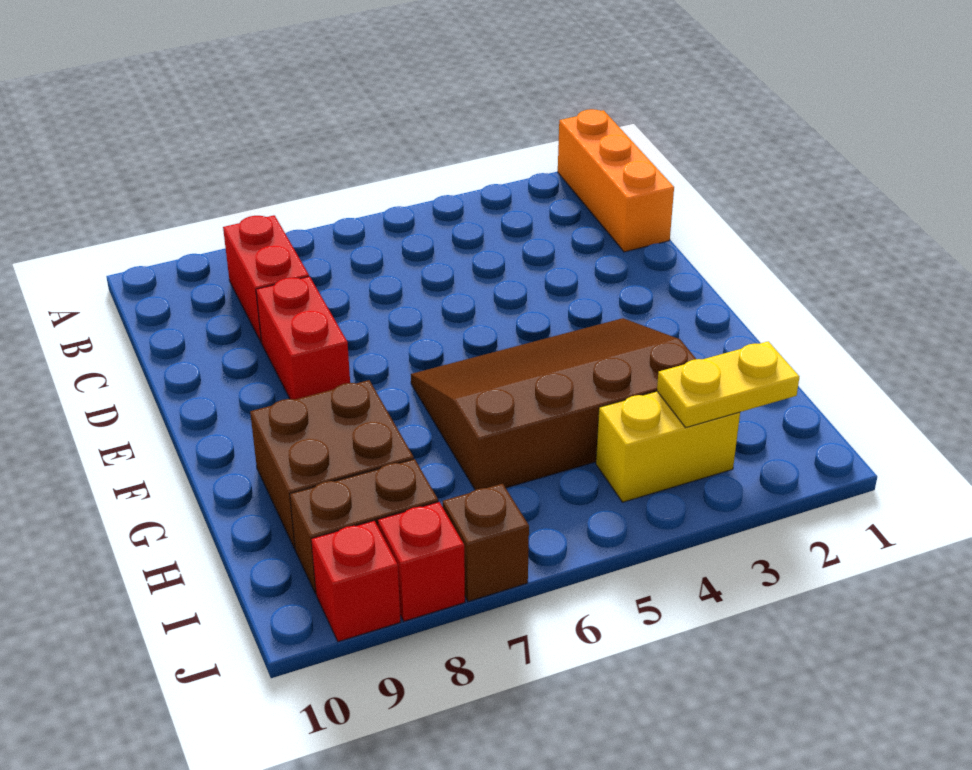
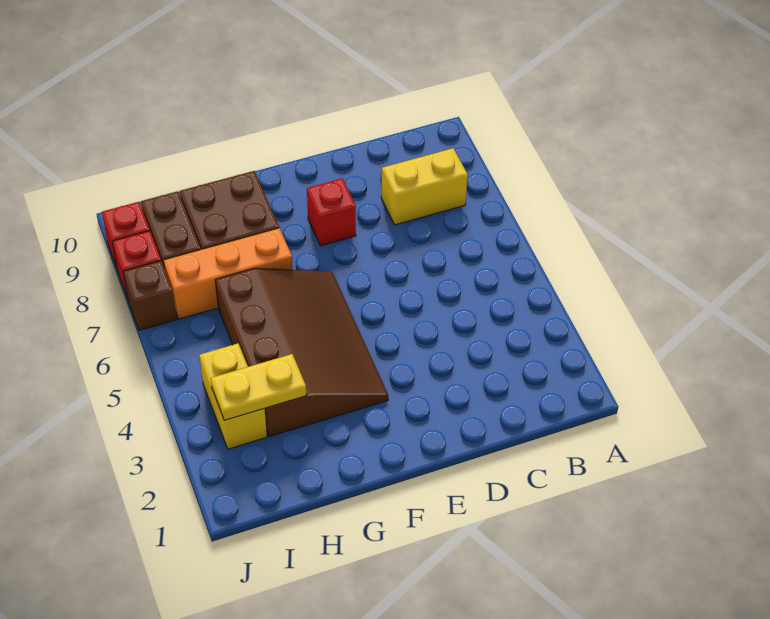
orange brick A1:C1 level 1 -> orange brick G7:I7 level 1
red brick B8:C8 level 1 -> yellow brick B8:C8 level 1
red brick D8:E8 level 1 -> red brick E8 level 1
yellow plate I2:I3 level 2 -> yellow plate H3:I3 level 2

